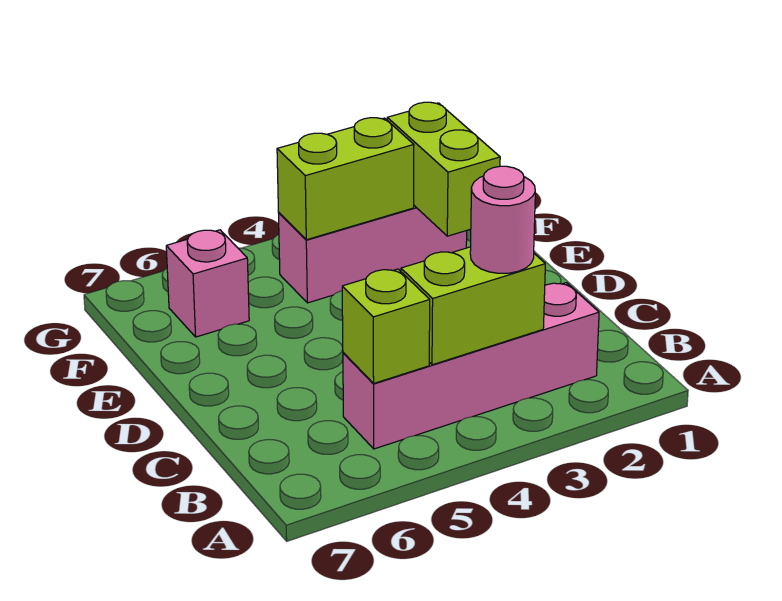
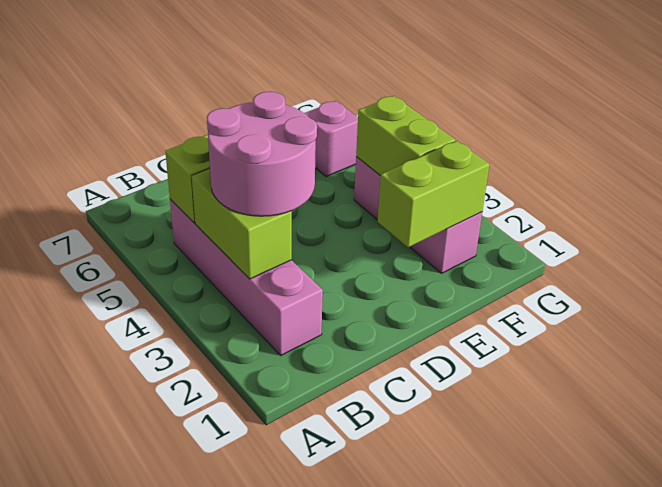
pink round brick B3 level 3 -> pink round brick B3:C4 level 3

